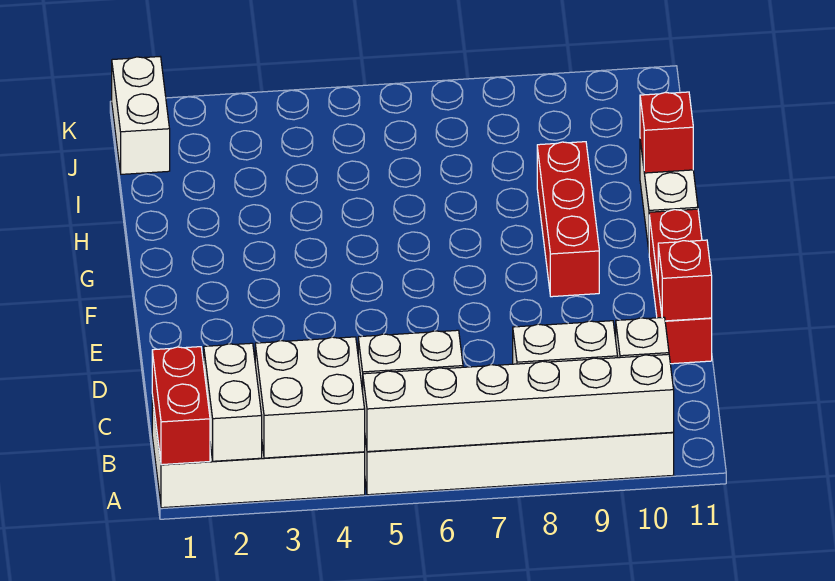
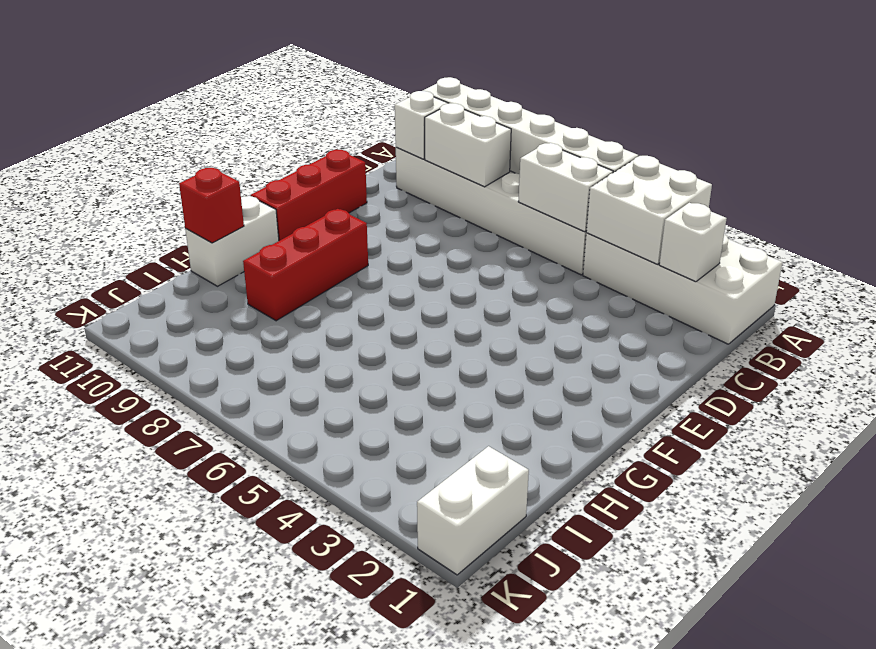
red brick A1:B1 level 2 -> none
white brick A2:B2 level 2 -> white brick B2 level 2
red brick D11 level 2 -> none

